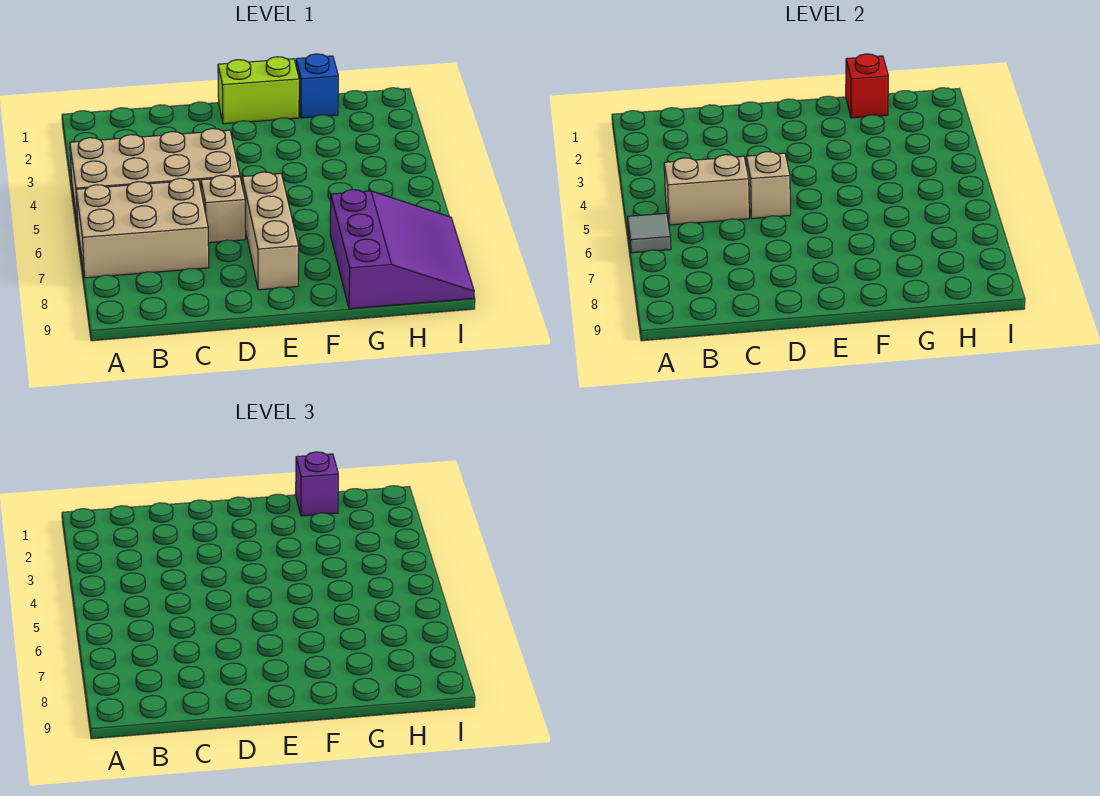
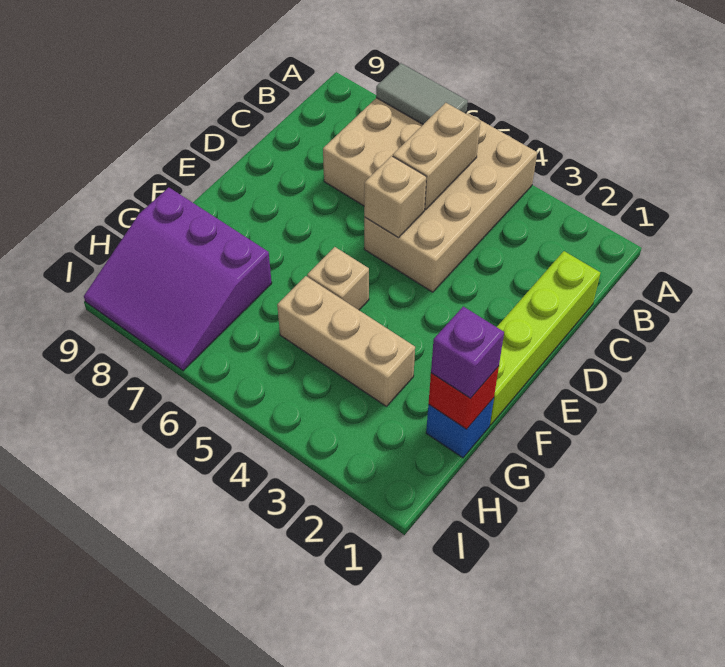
grey tile A6 level 2 -> grey tile A6:A7 level 2
tan brick D6 level 1 -> tan brick F5 level 1
lime brick E1:F1 level 1 -> lime brick C1:F1 level 1
tan brick E6:E8 level 1 -> tan brick G3:G5 level 1

